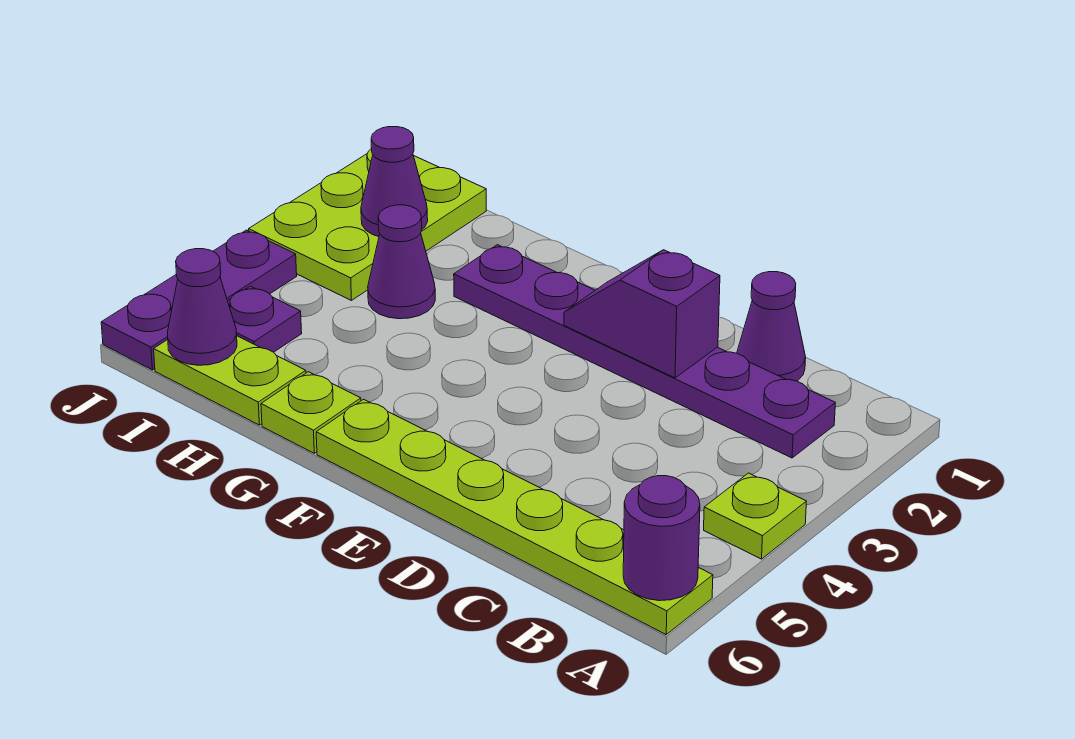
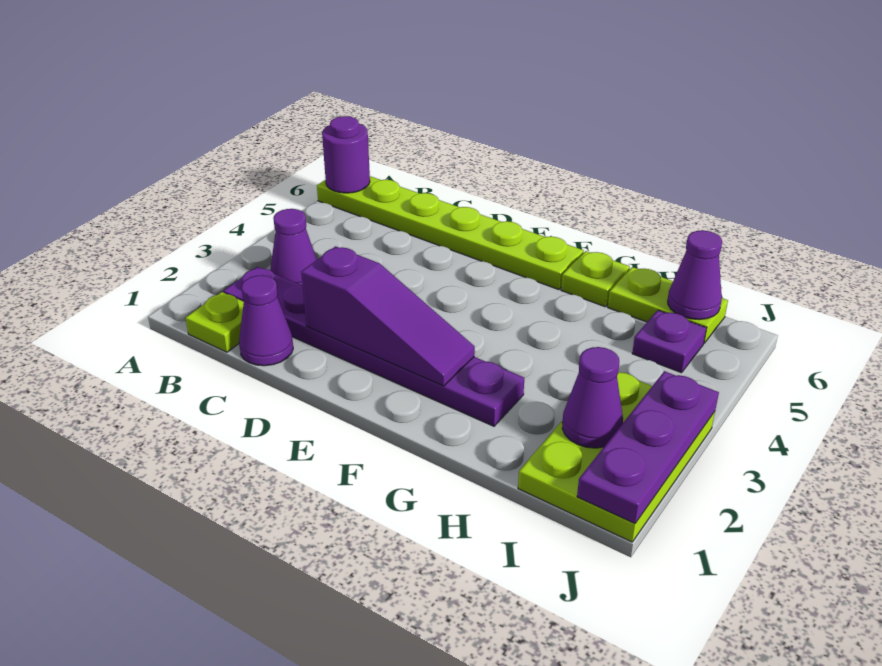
lime plate A4 level 1 -> lime plate B1 level 1
purple slope D2:E2 level 2 top D -> purple slope D2:F2 level 2 top D
purple cone H3 level 1 -> purple cone B3 level 1
purple plate J4:J6 level 1 -> purple plate J1:J3 level 2

